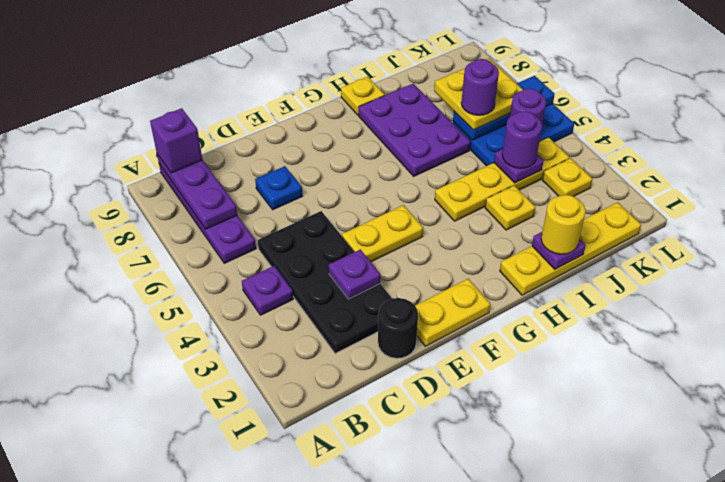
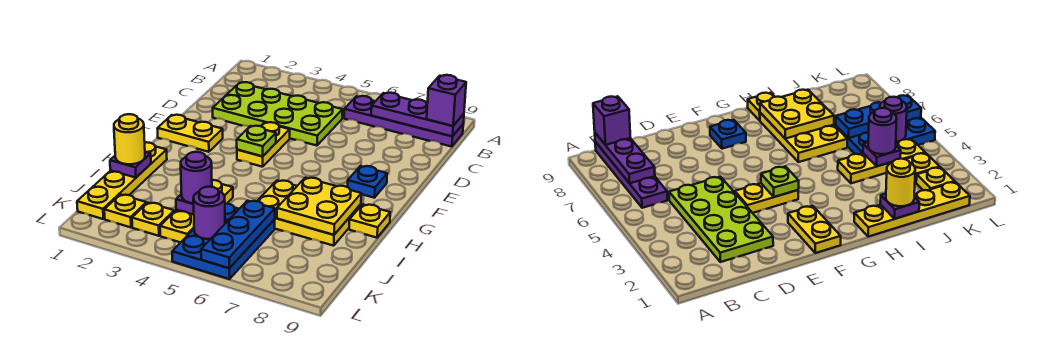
purple plate B4 level 1 -> none
black plate C2:D5 level 1 -> lime plate C2:D5 level 1
black round brick D1 level 1 -> none
purple plate D3 level 2 -> none
blue plate D7 level 1 -> blue plate F8 level 1
yellow plate E1:F1 level 1 -> yellow plate F1:F2 level 1
none -> lime plate F4 level 2
yellow plate H4:K4 level 1 -> yellow plate I4:K4 level 1
purple plate H6:I8 level 1 -> yellow plate H6:I8 level 1
yellow plate I3 level 1 -> yellow plate K2 level 1
yellow plate J6:K7 level 3 -> yellow plate H7:I8 level 2
purple round brick J6 level 4 -> none

